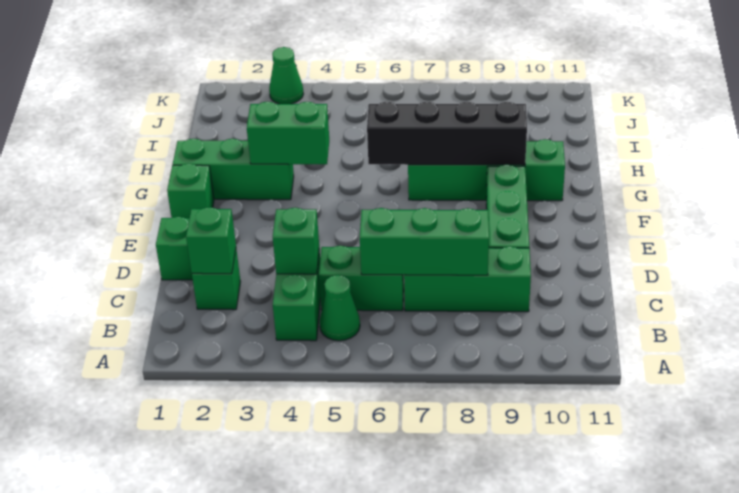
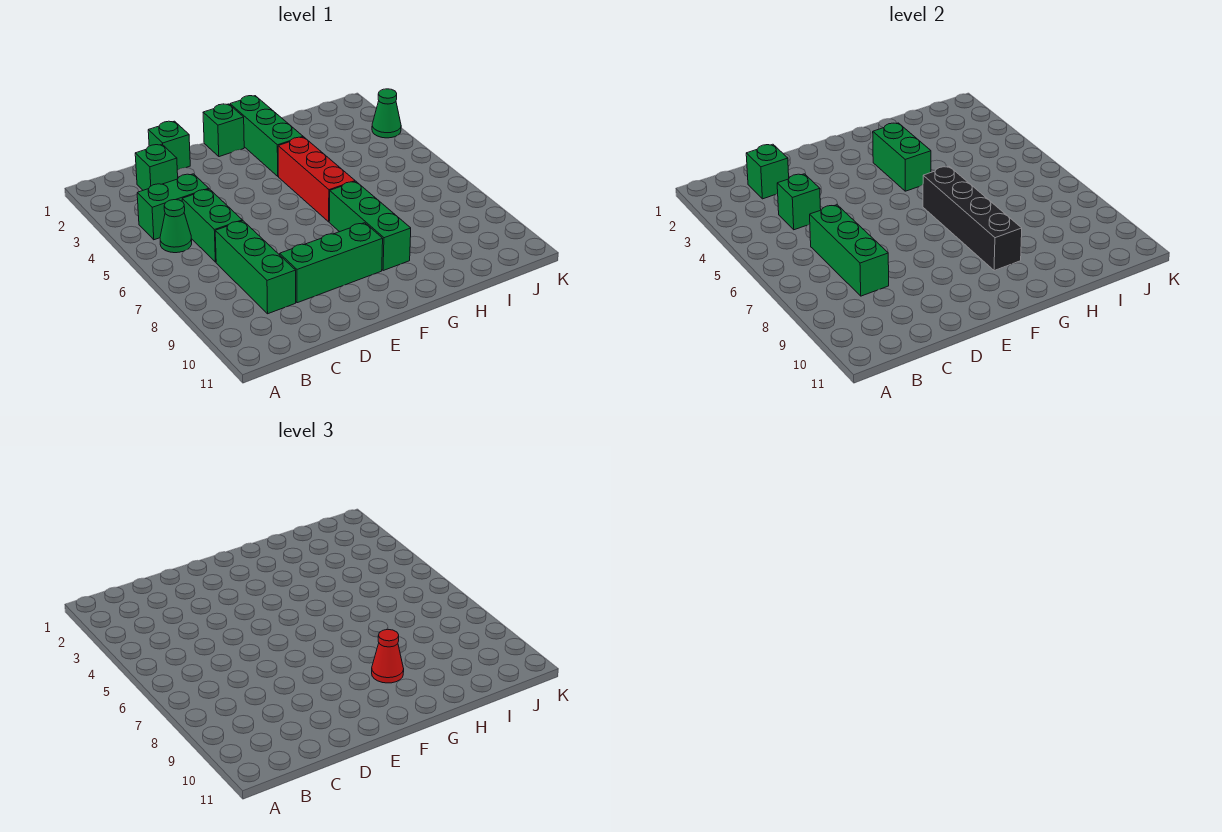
none -> red brick G4:G6 level 1
green brick G7:G10 level 1 -> green brick G7:G9 level 1
none -> red cone G9 level 3

